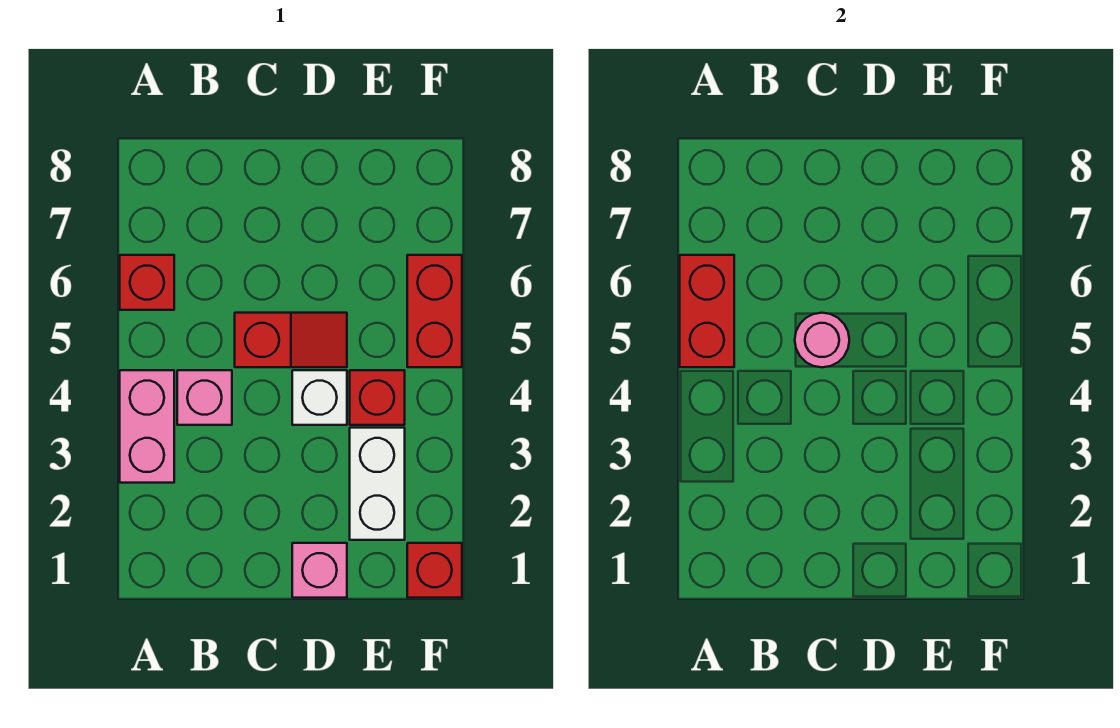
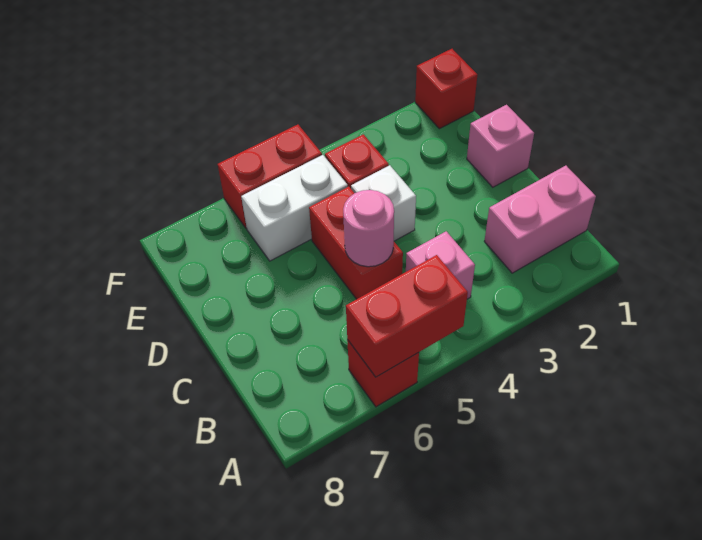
pink brick A3:A4 level 1 -> pink brick B1:B2 level 1
red slope C5:D5 level 1 top C -> red brick C5:D5 level 1
white brick E2:E3 level 1 -> white brick E5:E6 level 1

